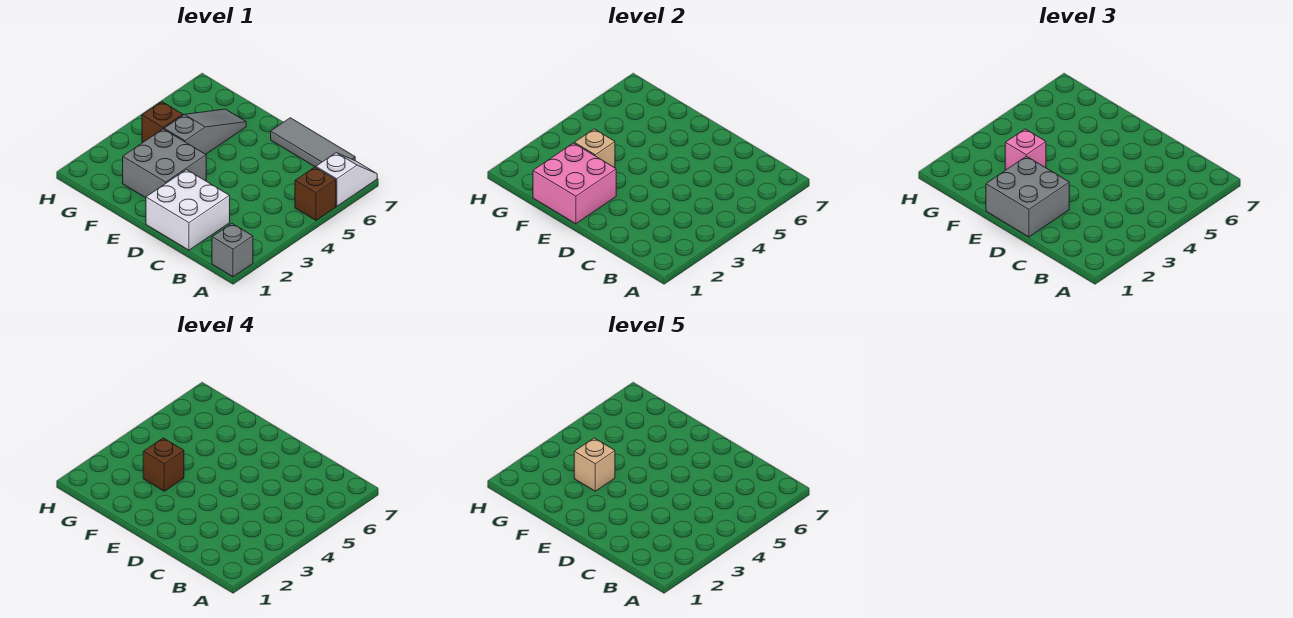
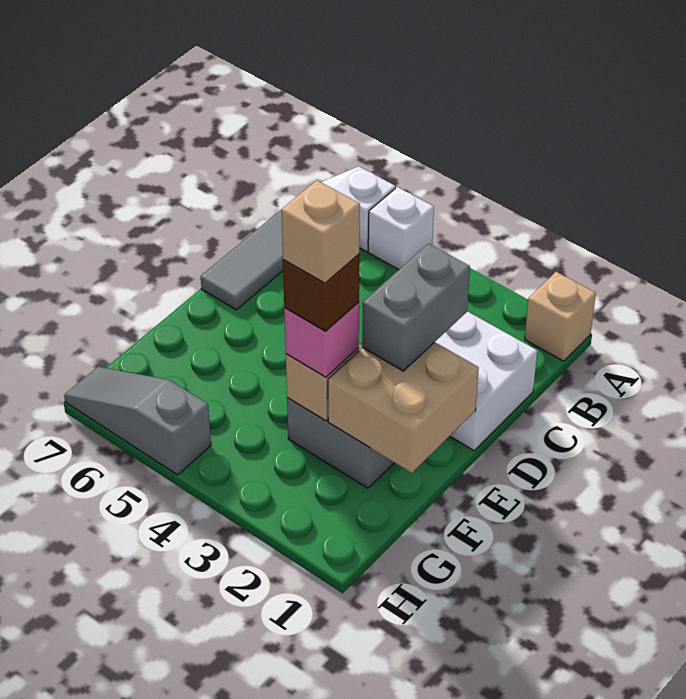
grey brick A1 level 1 -> tan brick A1 level 1
brown brick A5 level 1 -> white brick A5 level 1
grey brick D1:E2 level 3 -> grey brick D2:E2 level 3
pink brick E1:F2 level 2 -> tan brick E1:F2 level 2
grey slope F4:F6 level 1 top 4 -> grey slope H5:H7 level 1 top 5
brown brick G4 level 1 -> none

